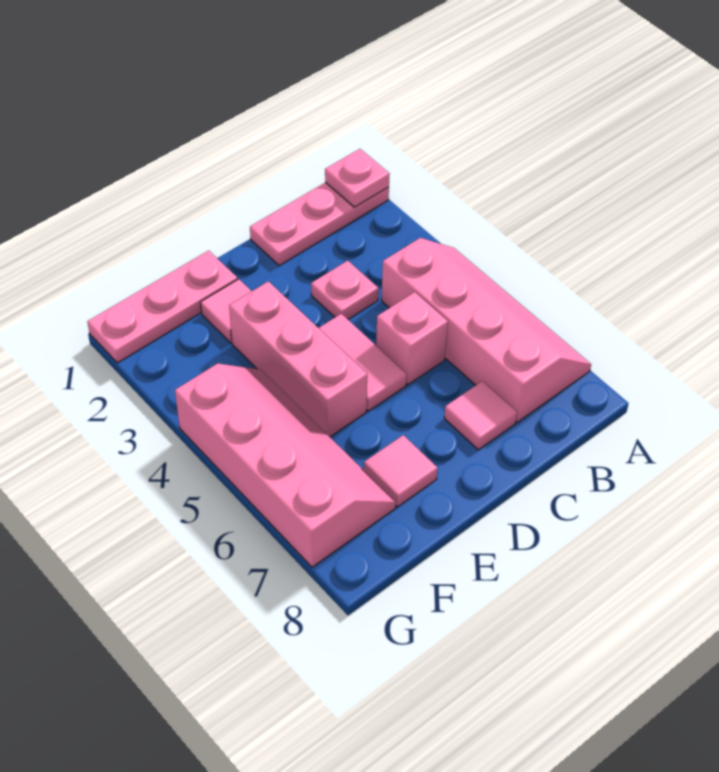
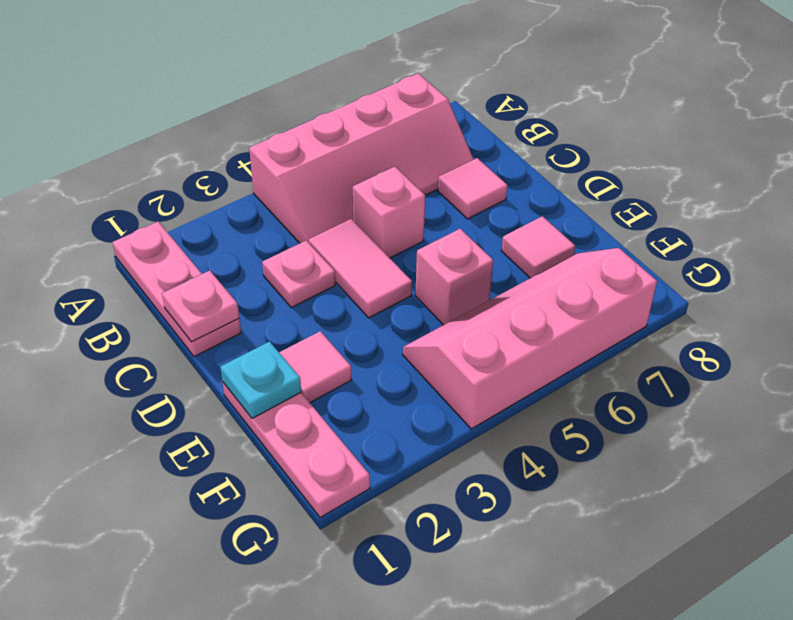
pink plate A1 level 2 -> pink plate C1 level 2
pink slope A4:B7 level 1 top B -> pink slope A4:B7 level 1 top A
pink tile D4:D5 level 1 -> pink tile C4:D4 level 1
none -> cyan plate E1 level 2
pink brick E3:E5 level 1 -> pink brick E5 level 1

